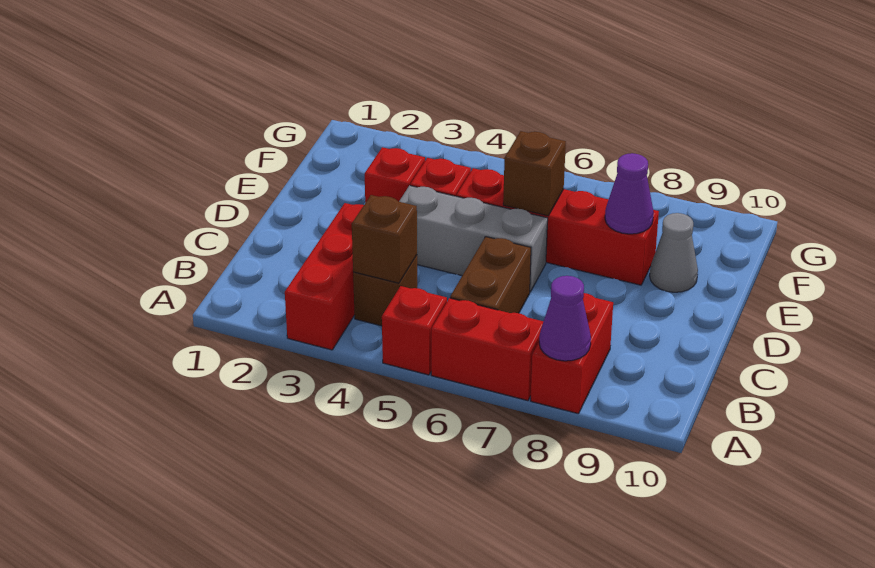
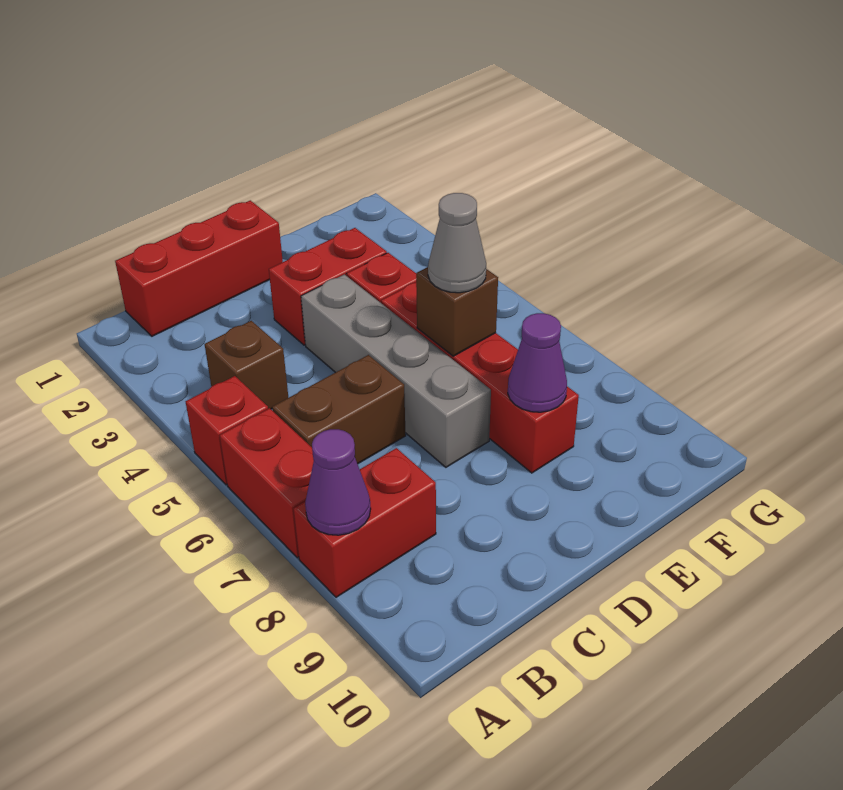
red brick A3:C3 level 1 -> red brick B1:D1 level 1
brown brick B4 level 2 -> none
grey brick D4:D6 level 1 -> grey brick D4:D7 level 1
red brick E3 level 1 -> red brick D3:E3 level 1
grey cone E9 level 1 -> grey cone E6 level 3

